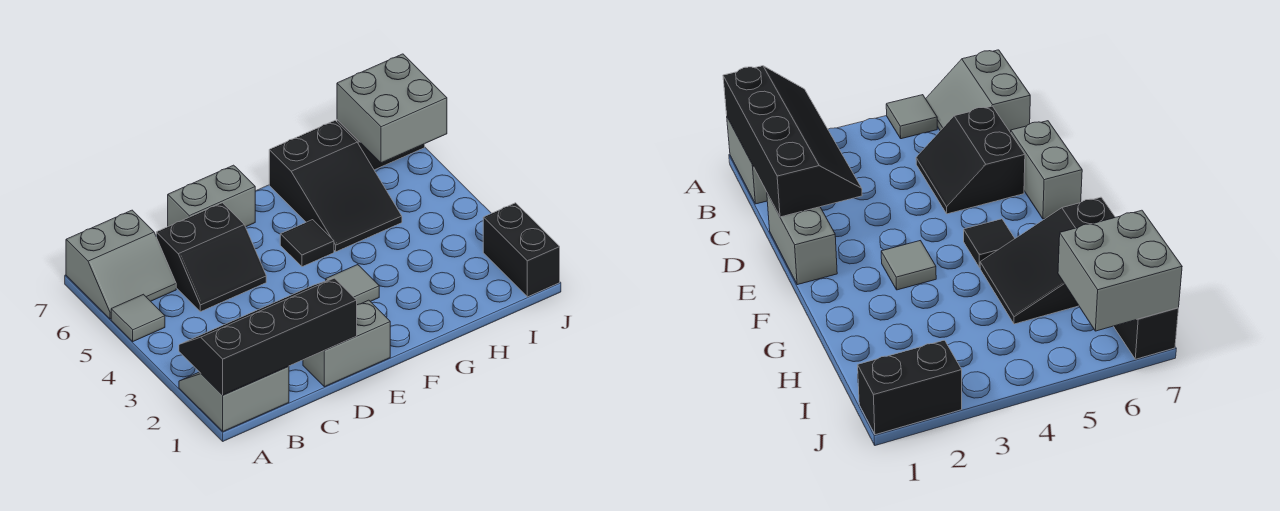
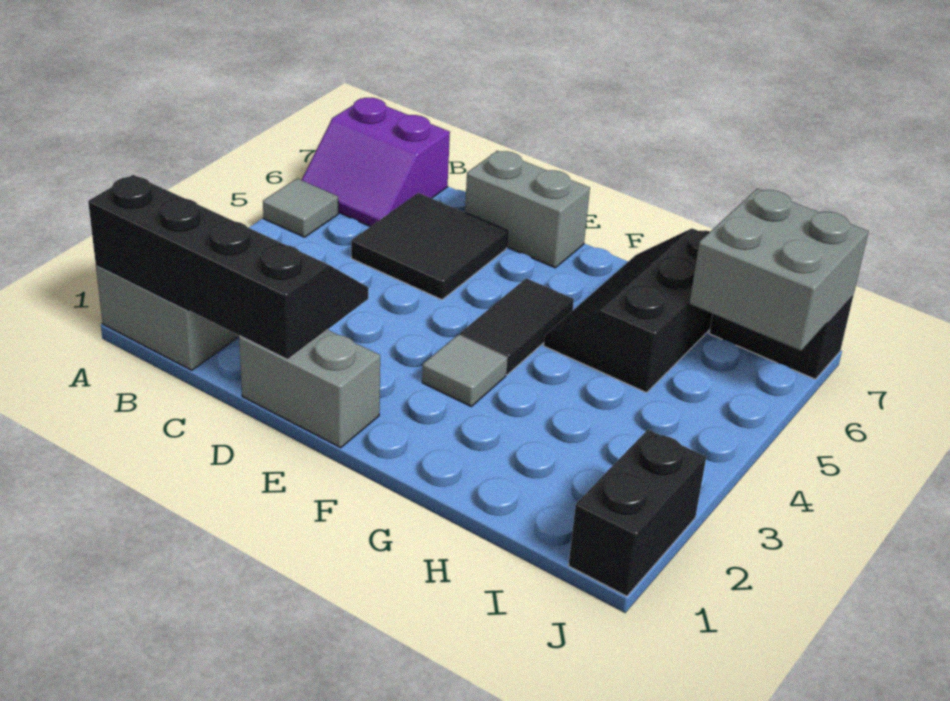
grey slope A6:B7 level 1 top 7 -> purple slope A6:B7 level 1 top 7
black slope C5:D6 level 1 top 6 -> black tile C5:D6 level 1
black tile F5 level 1 -> black tile F4:F5 level 1
black slope G5:H7 level 1 top 7 -> black slope G5:H7 level 1 top H

